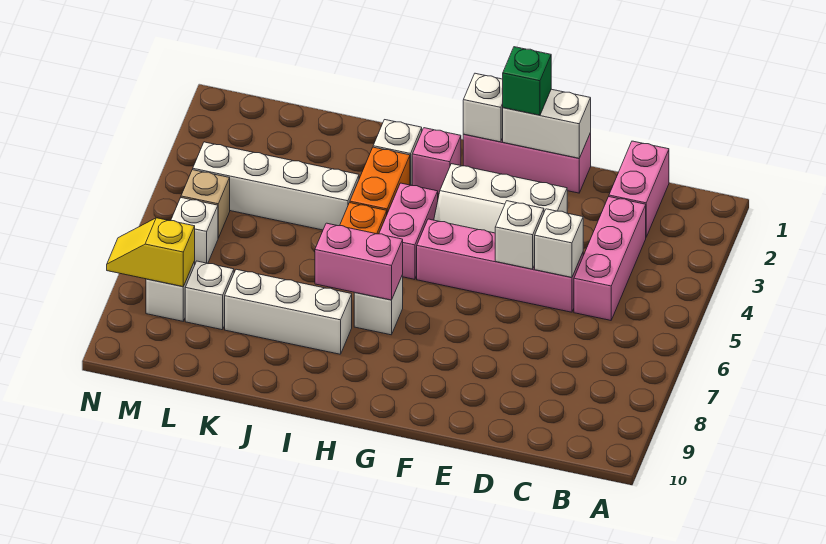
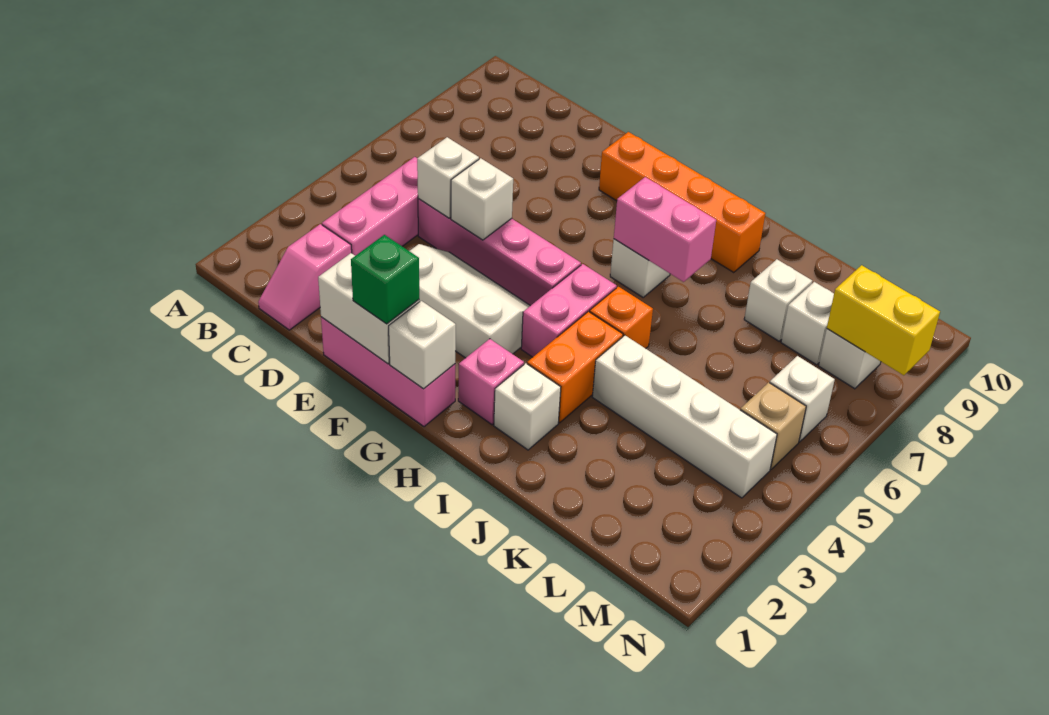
pink brick C1:C2 level 1 -> pink slope C1:C2 level 1 top 2
none -> orange brick F9:I9 level 1
white brick I8:K8 level 1 -> white brick K8 level 1
yellow slope M8:N8 level 2 top M -> yellow brick M8:N8 level 2

